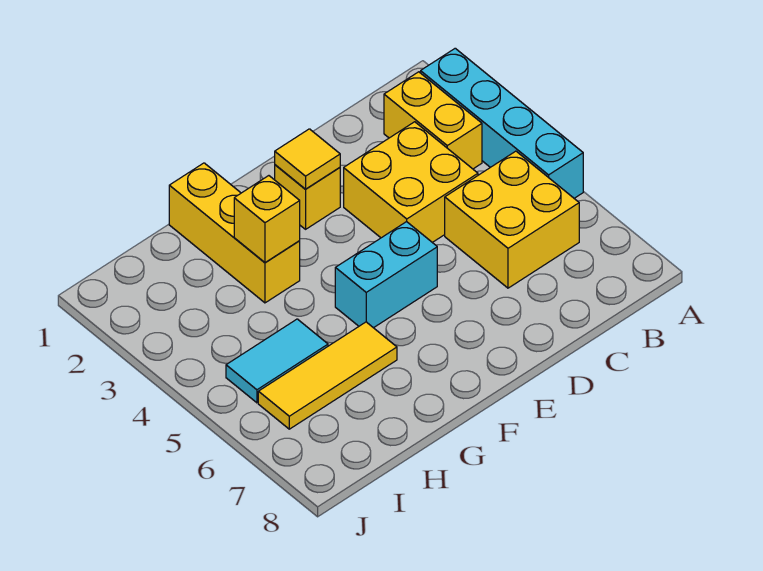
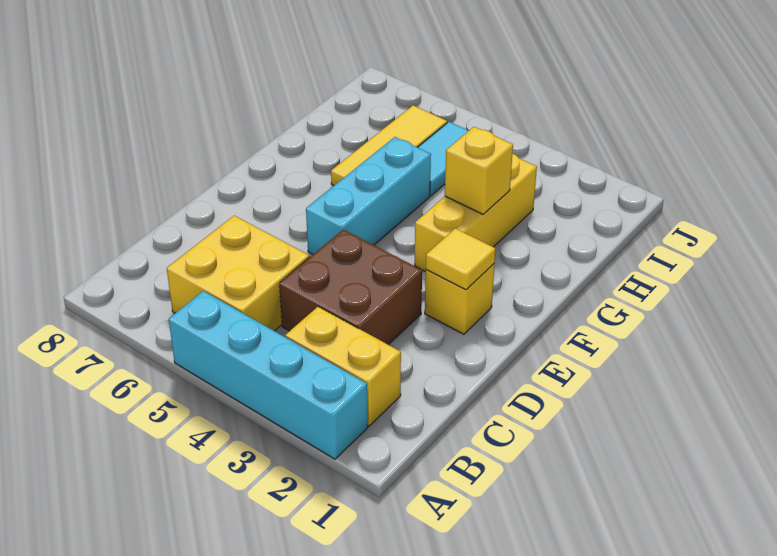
yellow brick C3:D4 level 1 -> brown brick C3:D4 level 1
cyan brick E5:F5 level 1 -> cyan brick E5:G5 level 1
yellow brick G1:G3 level 1 -> yellow brick F3:H3 level 1

